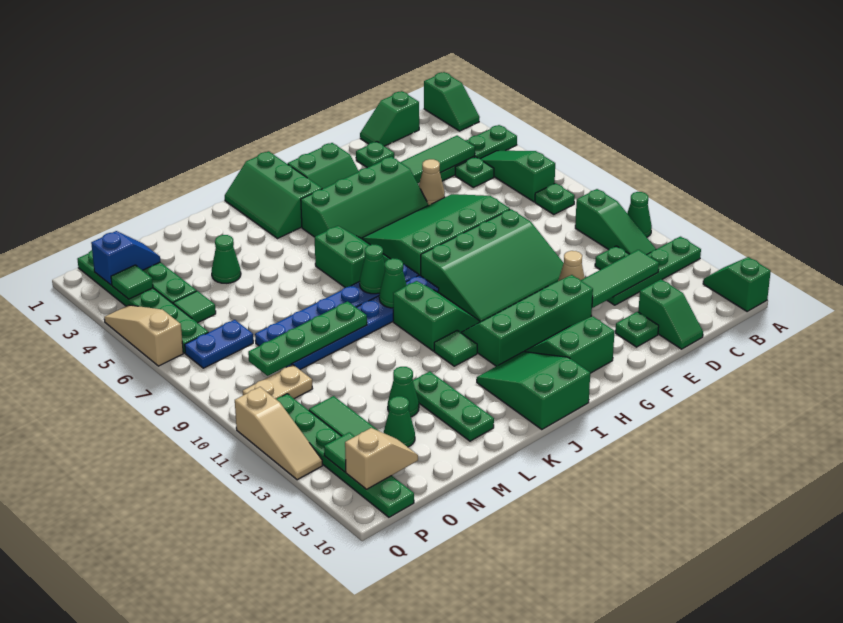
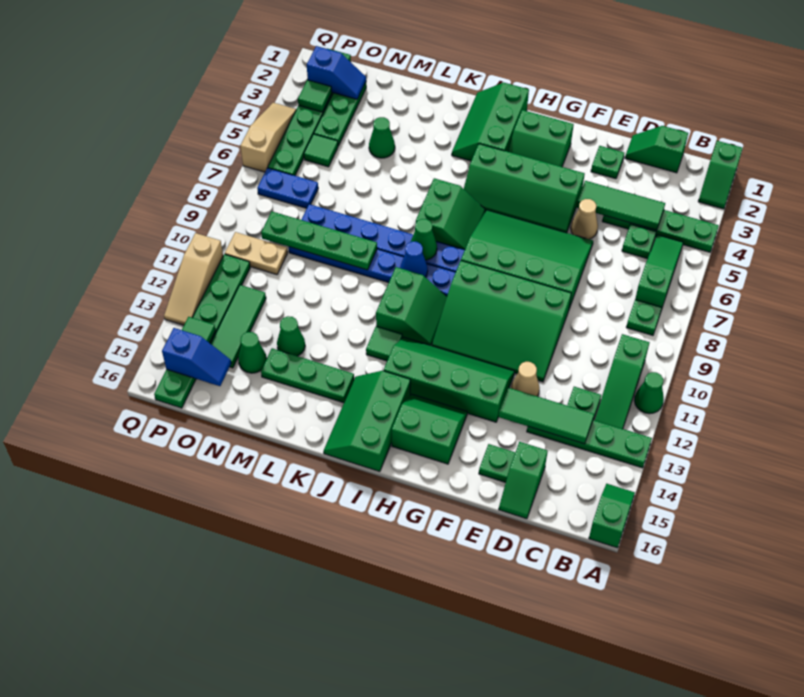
green slope I14:J16 level 1 top 16 -> green slope I14:J16 level 1 top I
green cone J9 level 2 -> blue cone J9 level 2
green plate L13:L15 level 1 -> green plate K14:M14 level 1
tan slope O15:P15 level 2 top P -> blue slope O15:P15 level 2 top P

